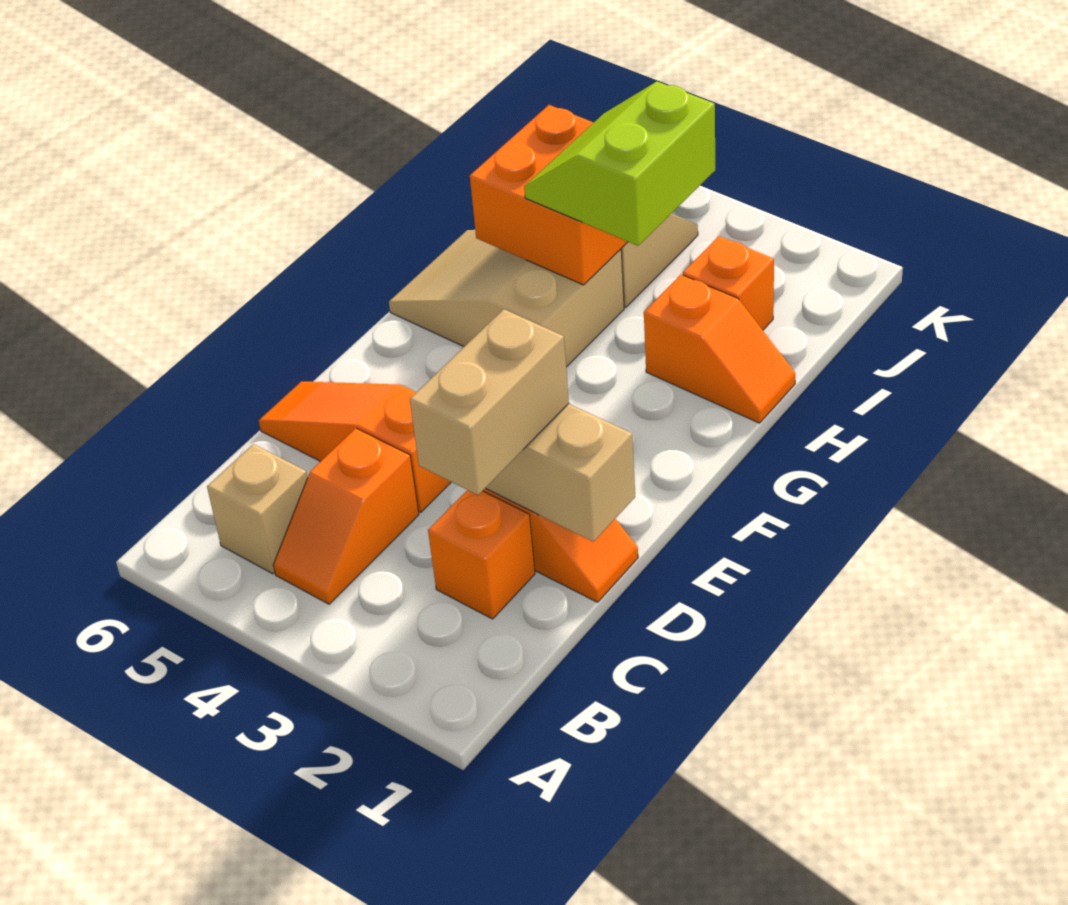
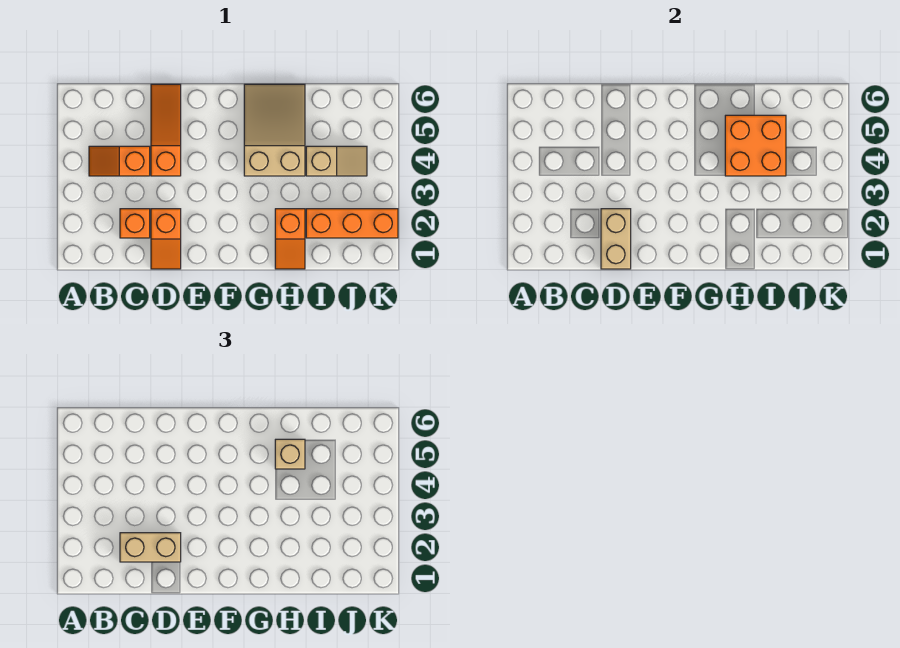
tan brick B5 level 1 -> tan brick H5 level 3
lime slope H3:I4 level 3 top 3 -> none
orange brick I2 level 1 -> orange brick I2:K2 level 1

